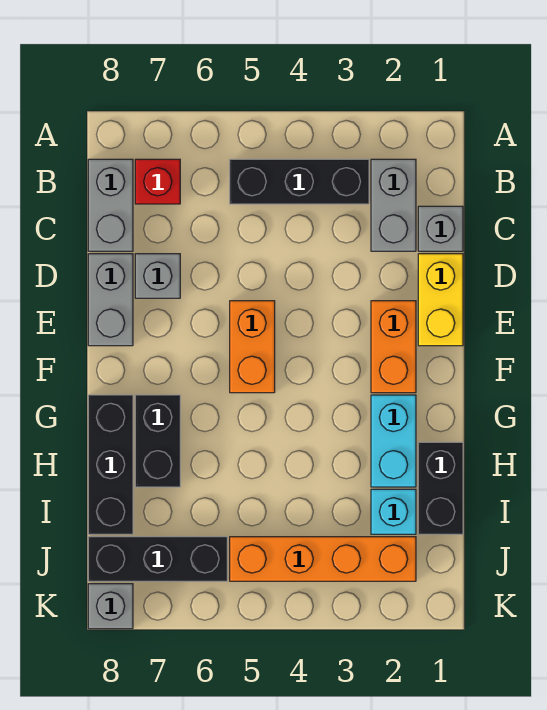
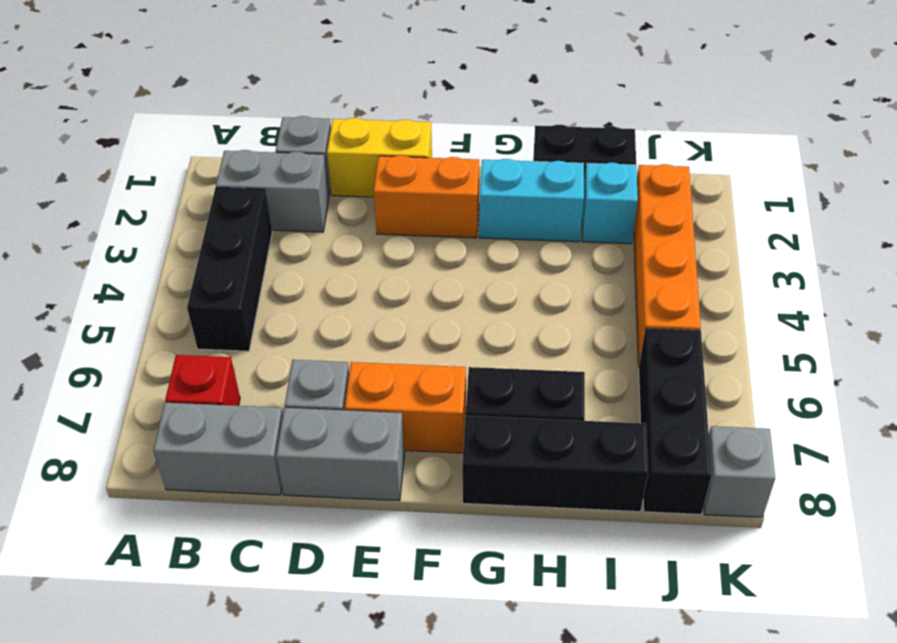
orange brick E5:F5 level 1 -> orange brick E7:F7 level 1

